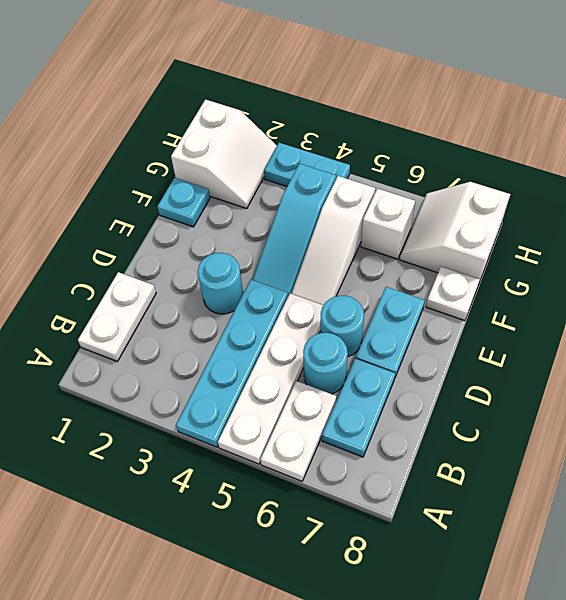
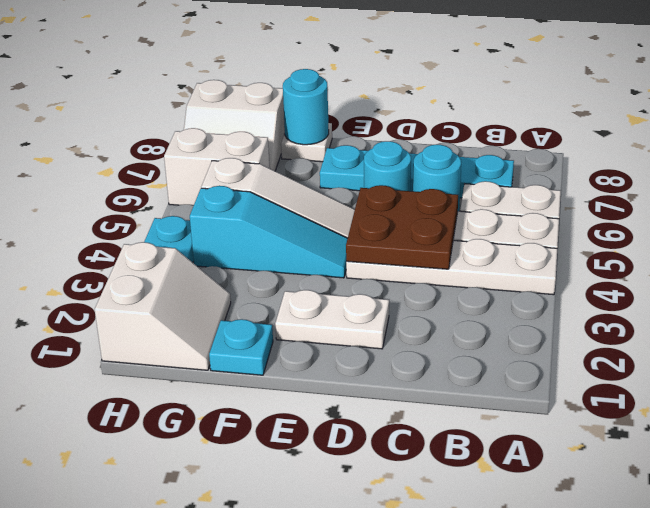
cyan plate A4:D4 level 1 -> white plate A4:D4 level 1
white plate B1:C1 level 1 -> white plate D2:E2 level 1
none -> brown plate C4:D5 level 2
cyan round brick D3 level 1 -> cyan round brick F8 level 2
white slope G1:H2 level 1 top 1 -> white slope G1:H2 level 1 top H
white brick G6 level 1 -> white brick G6:H6 level 1

